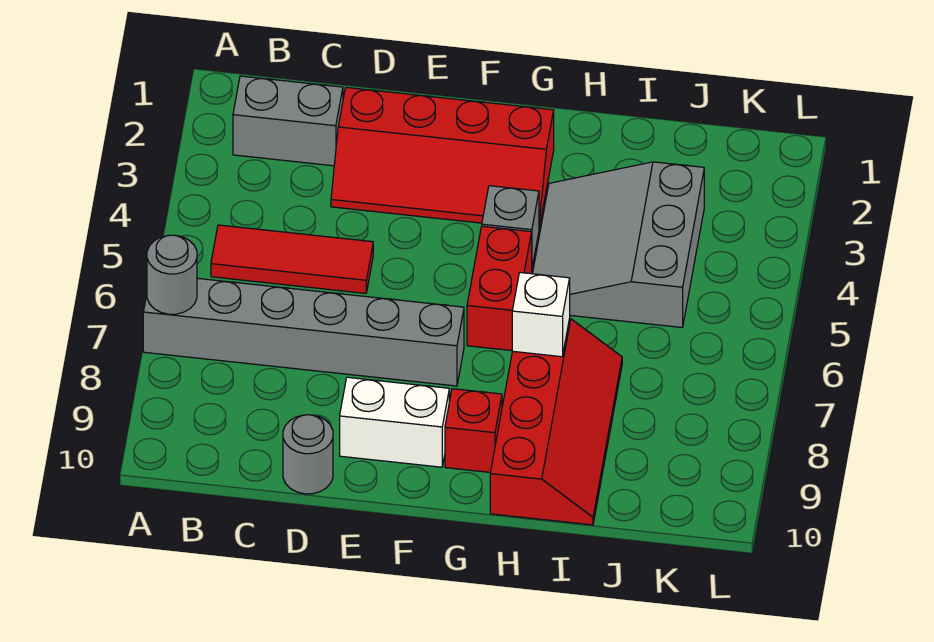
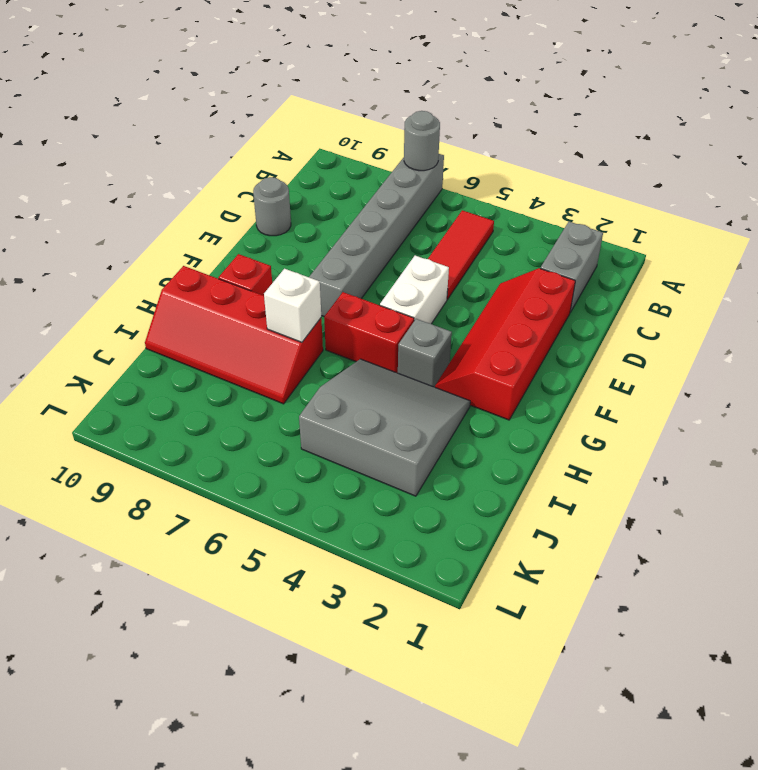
white brick E9:F9 level 1 -> white brick E5:F5 level 1

